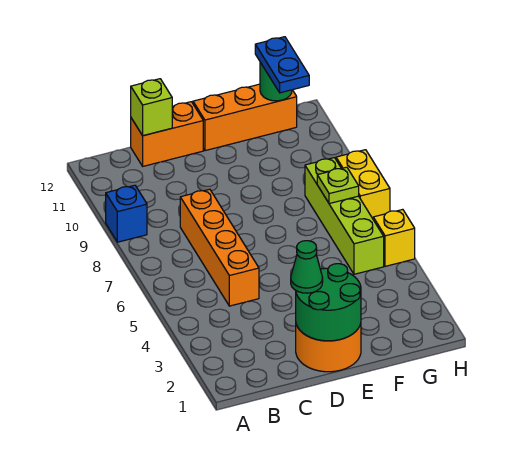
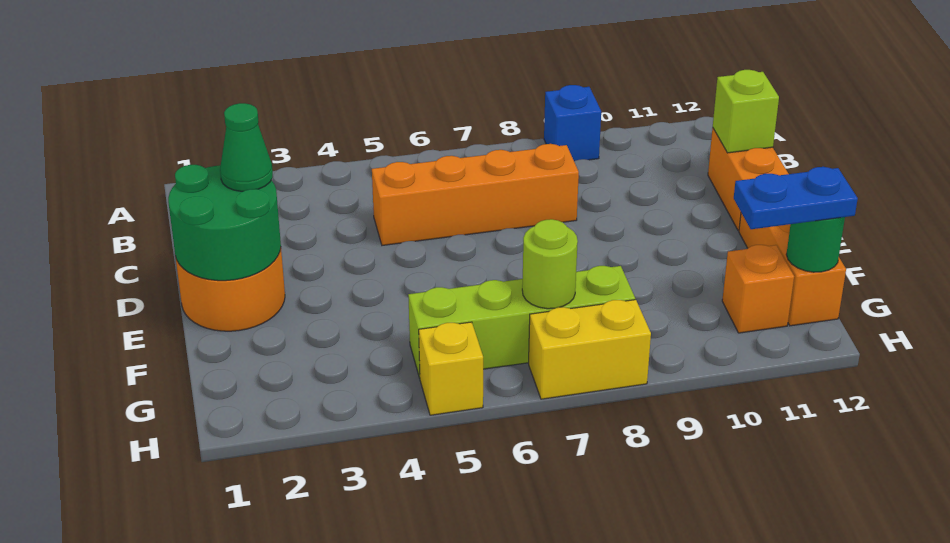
lime plate G7 level 2 -> lime round brick G7 level 2
none -> orange brick G11 level 1

